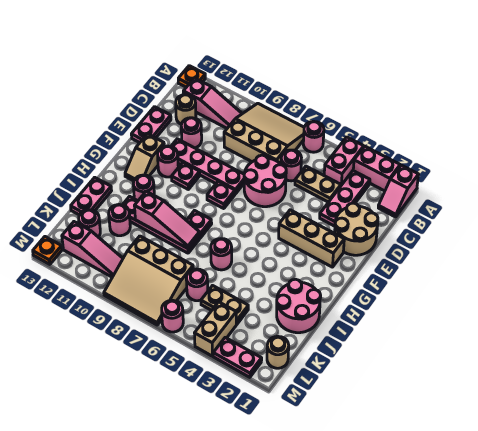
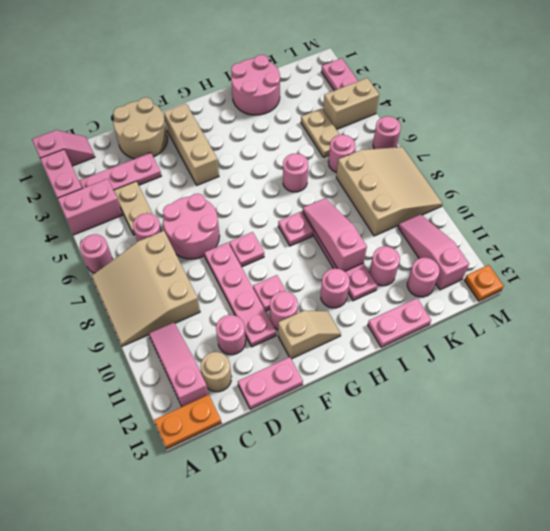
orange plate A13 level 1 -> orange plate A13:B13 level 1
tan round brick L1 level 1 -> none

